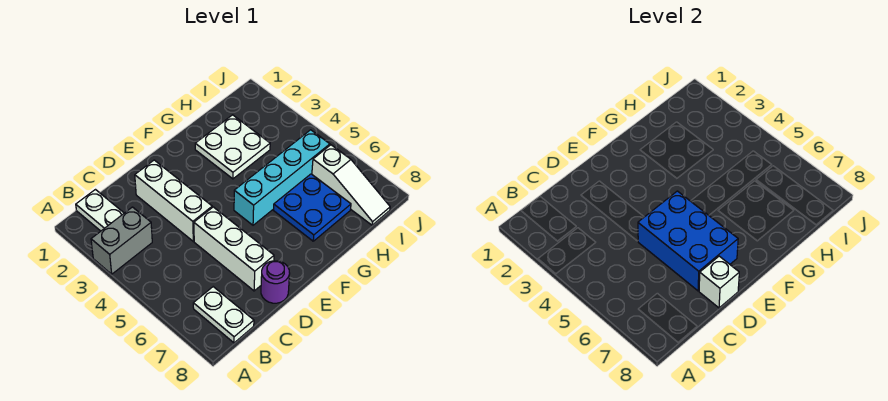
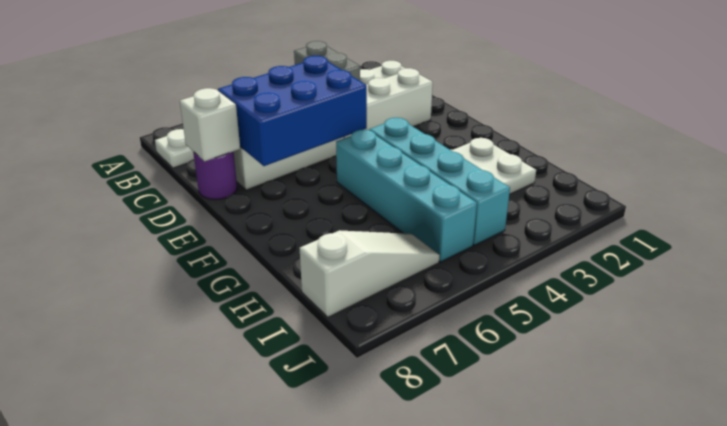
none -> cyan brick F4:I4 level 1
blue plate G6:H7 level 1 -> none
white slope I6:I8 level 1 top 6 -> white slope I6:I8 level 1 top 8

